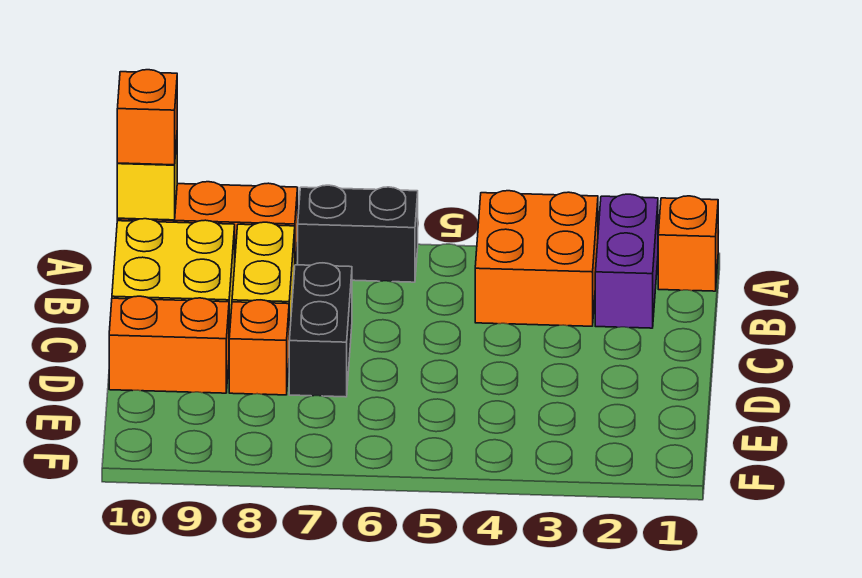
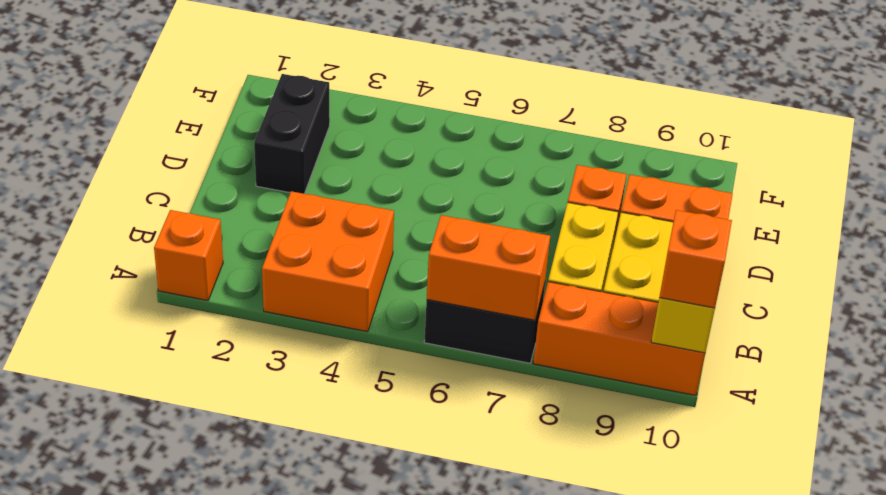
purple brick A2:B2 level 1 -> none
none -> orange brick A6:A7 level 2
black brick C7:D7 level 1 -> black brick D2:E2 level 1

